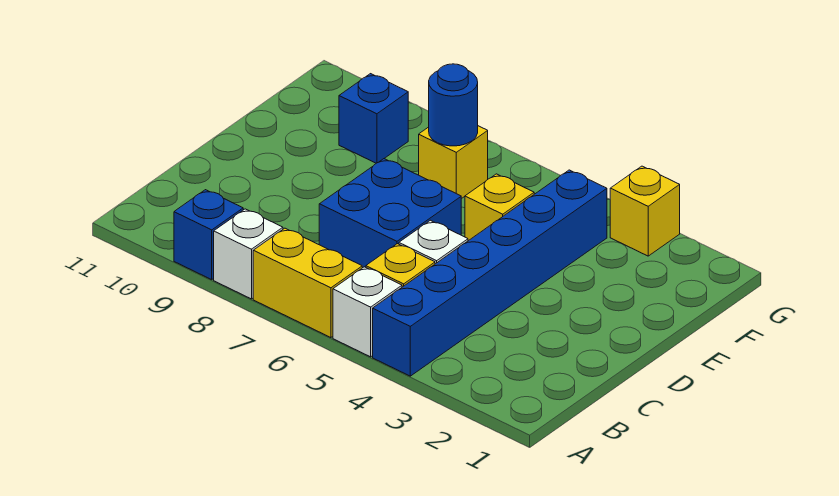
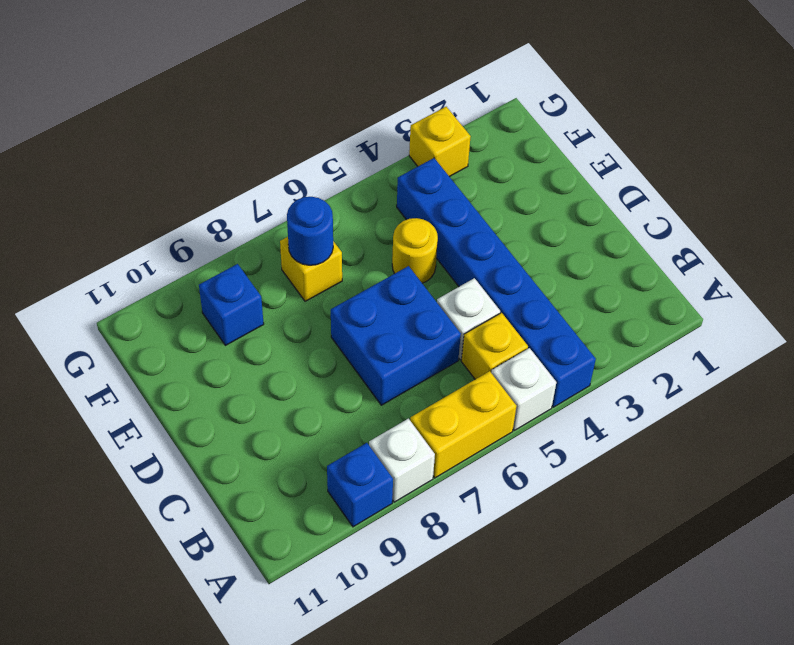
yellow brick E5 level 1 -> yellow round brick E5 level 1

